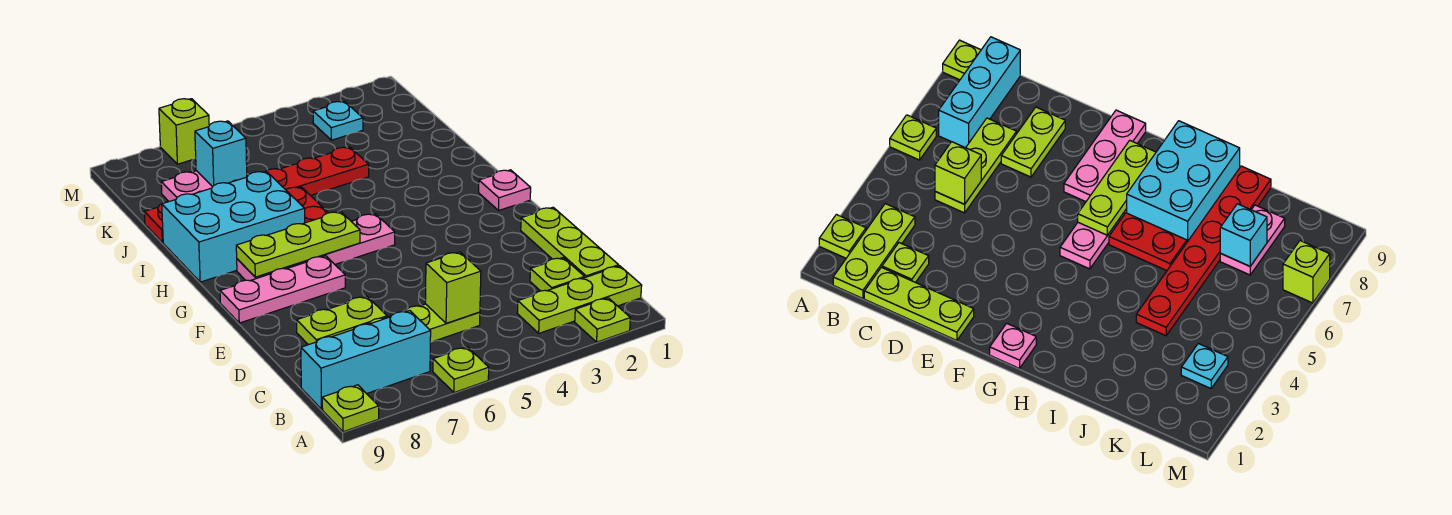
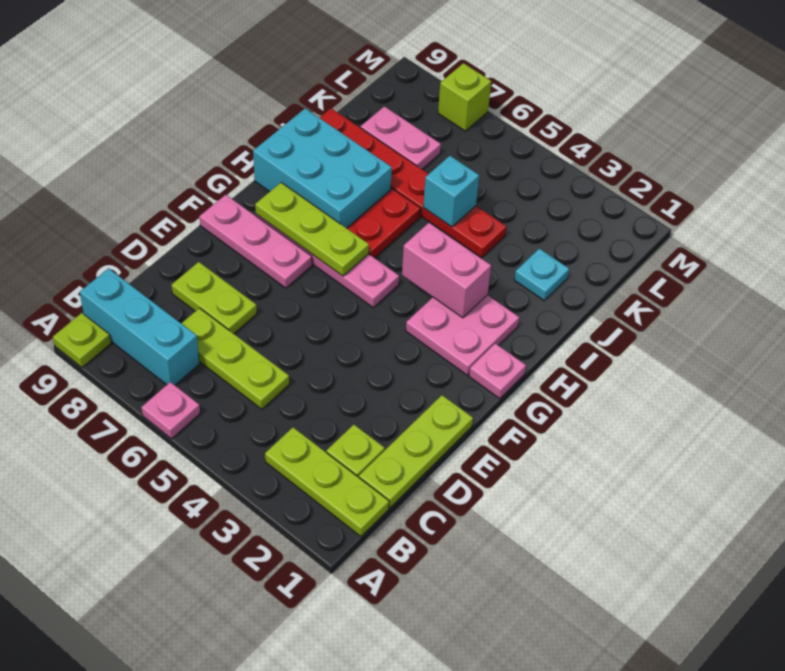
lime plate A2 level 1 -> none
lime plate A6 level 1 -> pink plate A6 level 1
lime brick C5 level 2 -> none
none -> pink plate G2:H3 level 1
none -> pink brick H3:H4 level 2
cyan brick K7 level 2 -> cyan brick J5 level 2
cyan plate L3 level 1 -> cyan plate J2 level 1

